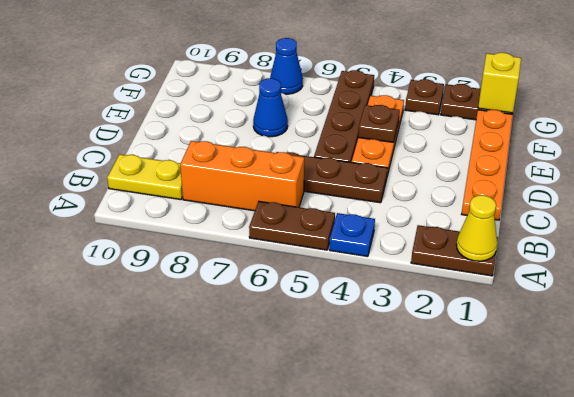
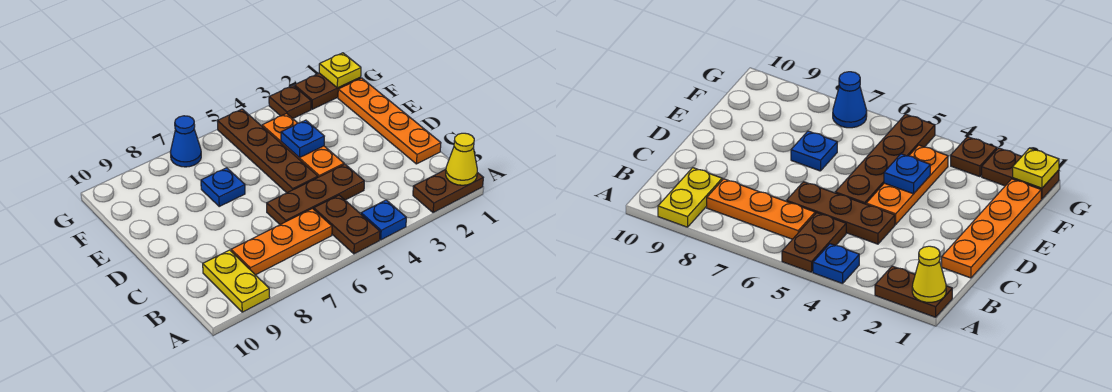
brown plate A5:A6 level 1 -> brown plate A5:B5 level 1
orange brick B6:B8 level 1 -> orange plate B6:B8 level 1
yellow plate B9:B10 level 1 -> yellow plate A9:B9 level 1
brown plate E4 level 2 -> blue plate E4 level 2
blue cone E7 level 1 -> blue plate E7 level 1
yellow brick G1 level 2 -> yellow plate G1 level 2

